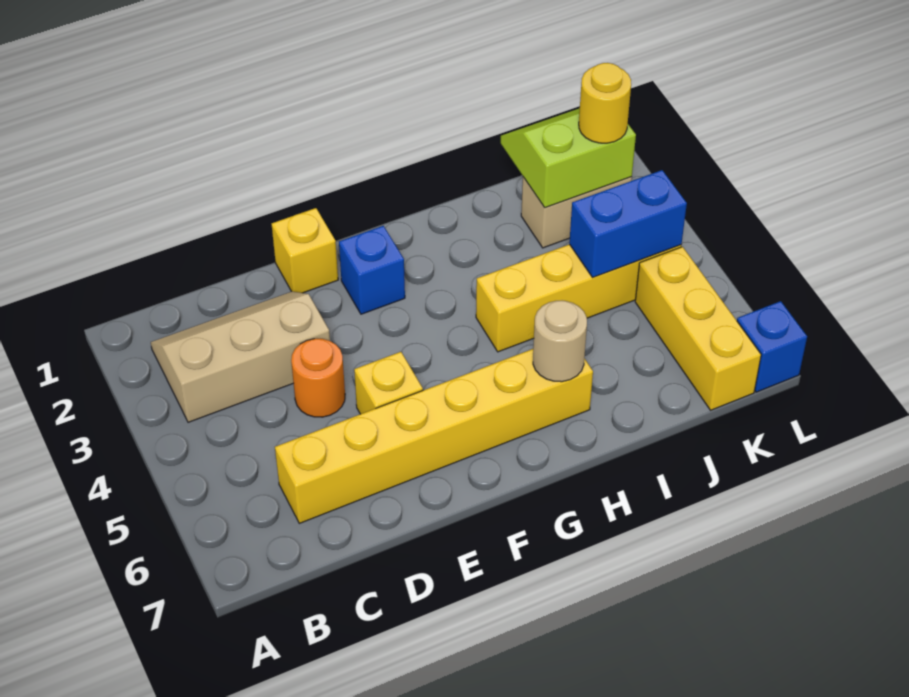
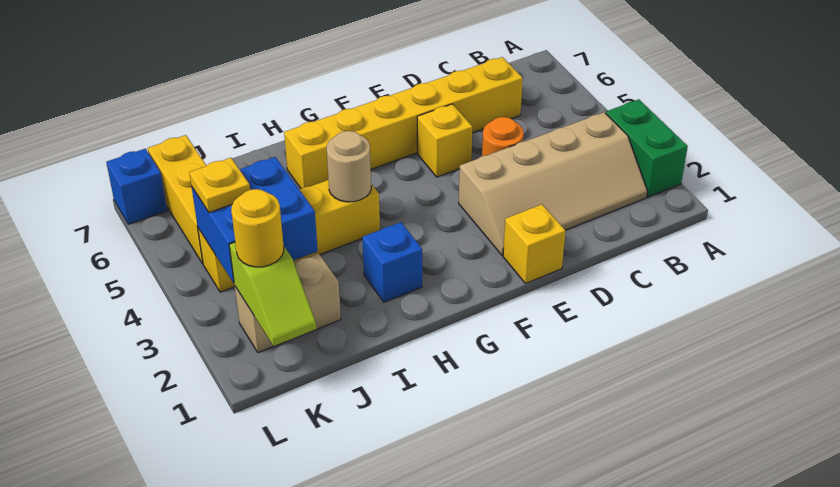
none -> green brick A2:A3 level 1
tan slope B2:D3 level 1 top 3 -> tan slope B2:E3 level 1 top 3
blue brick F2 level 1 -> blue brick H2 level 1
tan round brick H6 level 2 -> tan round brick H4 level 2
lime slope J1:K2 level 2 top 2 -> lime slope K1:K2 level 2 top 2
blue brick J4:K4 level 2 -> blue brick J3:K4 level 2
none -> yellow plate K4 level 3

